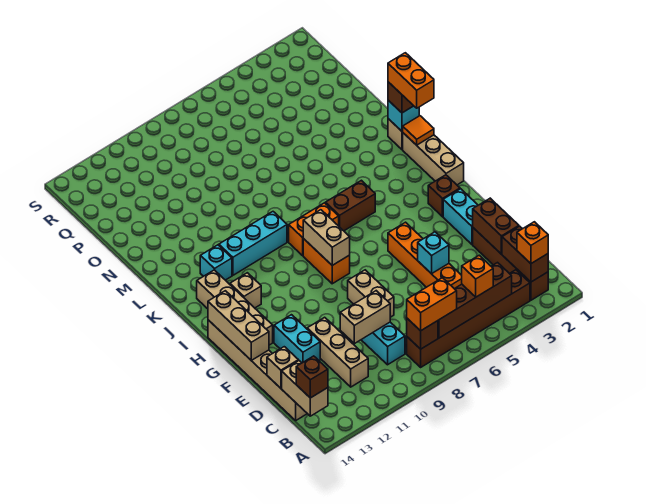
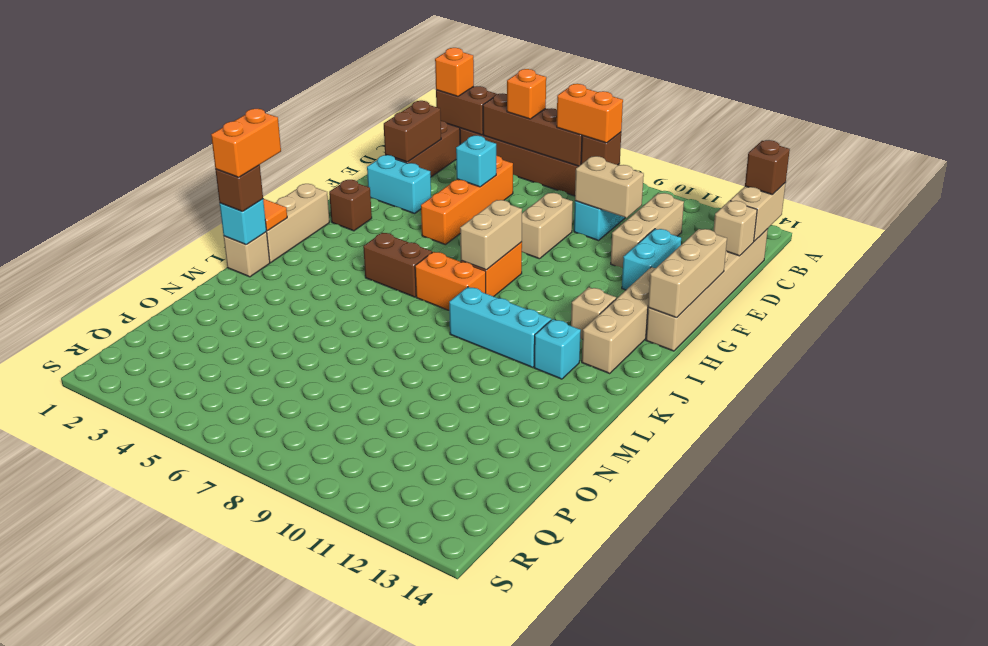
brown brick B2:C2 level 2 -> brown brick B2:B3 level 2
cyan brick F2:G2 level 1 -> cyan brick F2:F3 level 1

